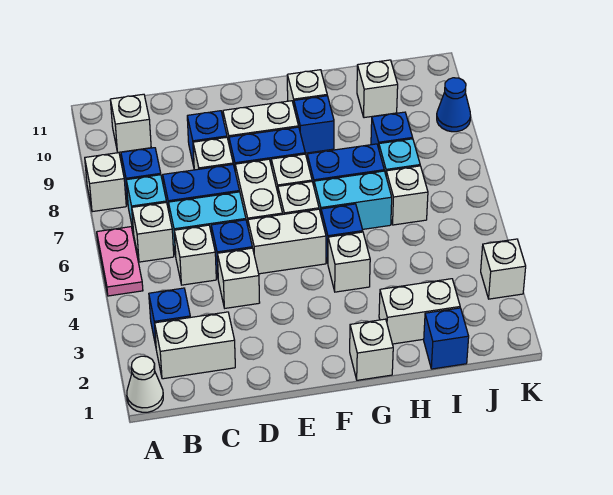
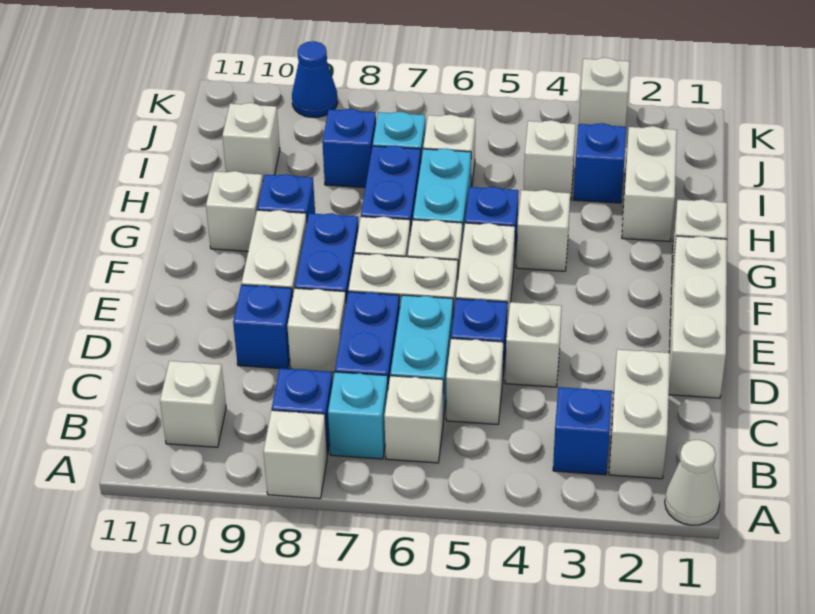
pink plate A5:A6 level 1 -> none
none -> white brick D1:F1 level 1
blue brick I1 level 1 -> blue brick I3 level 1
none -> white brick I4 level 1

